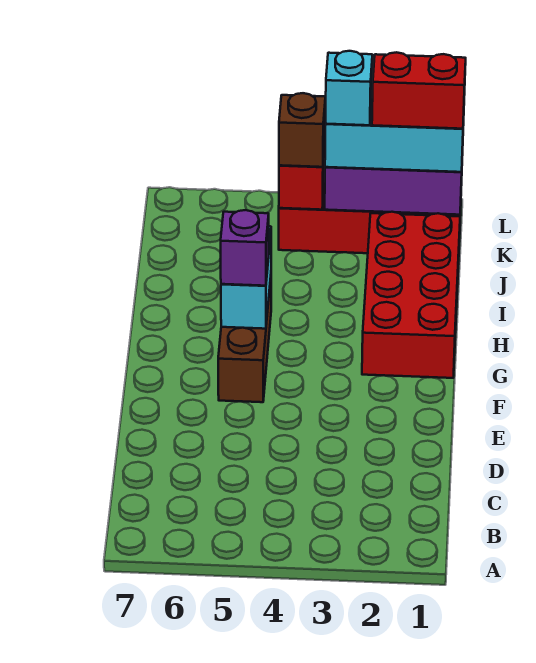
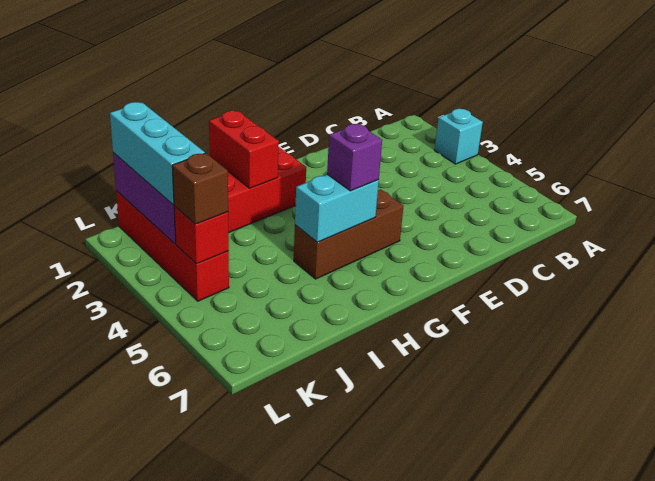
red brick K1:K2 level 4 -> red brick H1:H2 level 2
cyan brick K3 level 4 -> cyan brick A3 level 1

